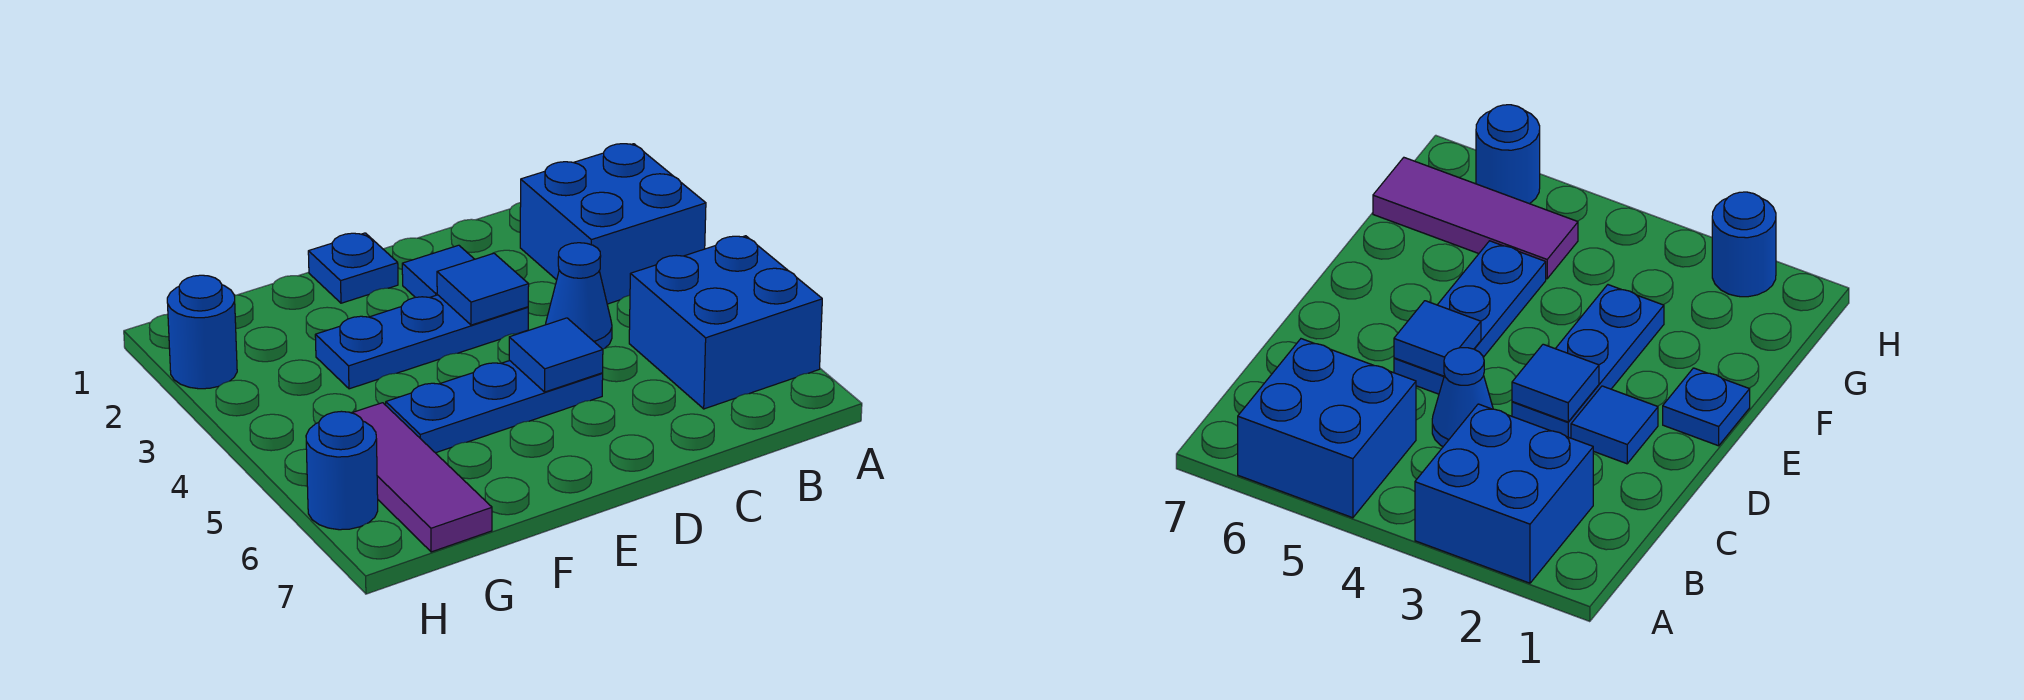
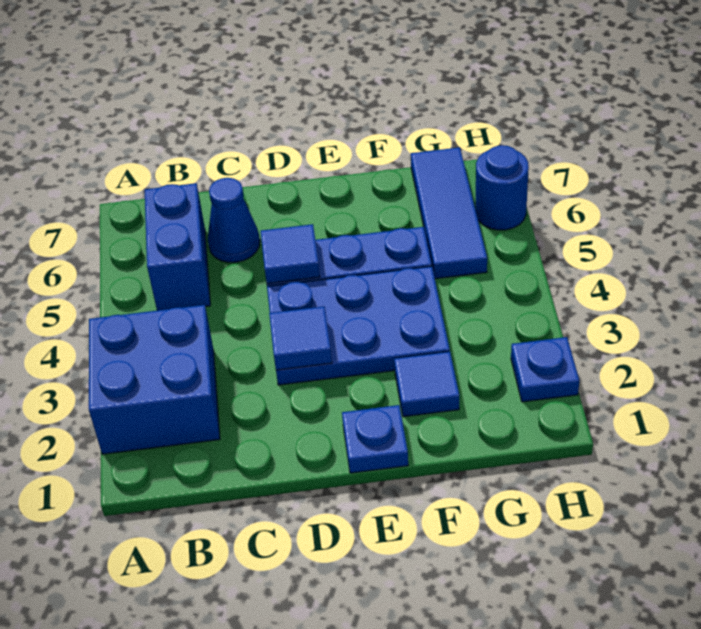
blue brick A5:B6 level 1 -> blue brick B5:B6 level 1
blue cone C4 level 1 -> blue cone C6 level 1
blue tile D2 level 1 -> blue tile F2 level 1
blue plate D3:F3 level 1 -> blue plate D3:F4 level 1
purple tile G5:G7 level 1 -> blue tile G5:G7 level 1
blue round brick H2 level 1 -> blue plate H2 level 1

